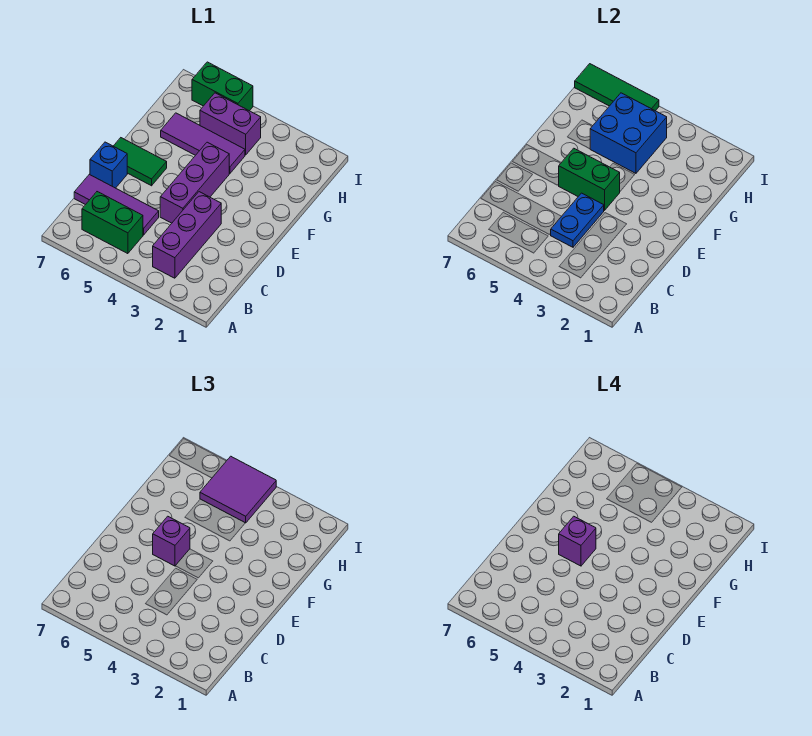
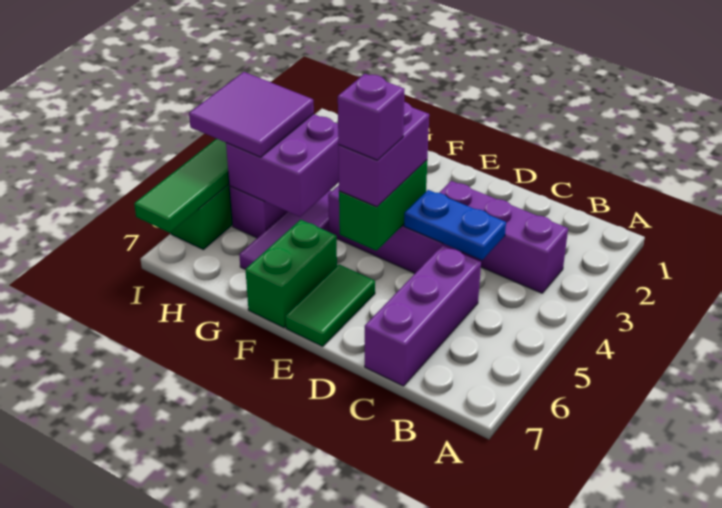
green brick B5:B6 level 1 -> green brick F6:F7 level 1
purple tile C5:C7 level 1 -> purple brick C5:C7 level 1
blue brick D7 level 1 -> none
purple brick E5 level 3 -> purple brick E4:E5 level 3
blue brick G4:H5 level 2 -> purple brick G4:H5 level 2

